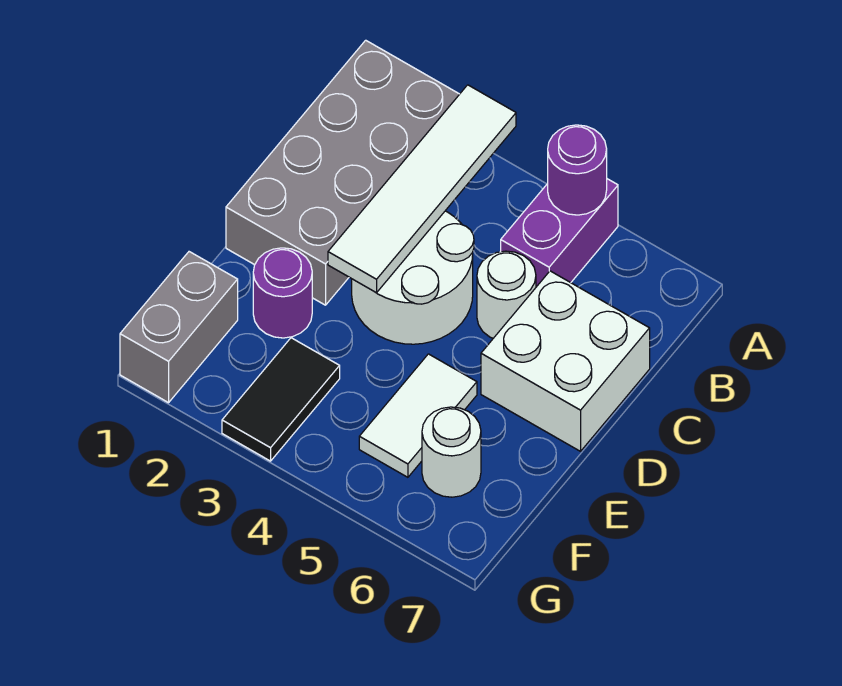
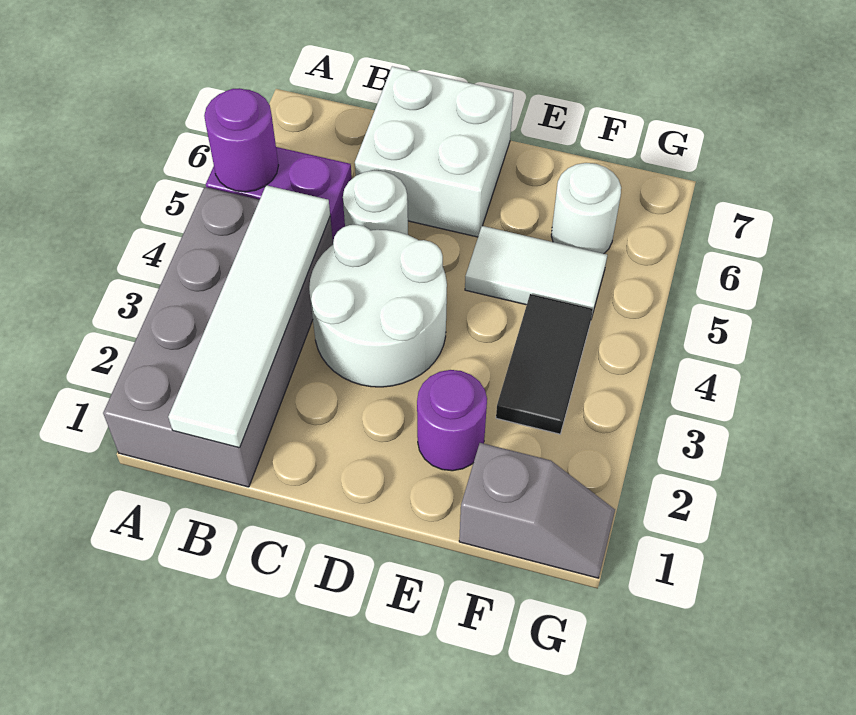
grey brick A1:D2 level 1 -> grey brick A1:B4 level 1
white tile A3:D3 level 2 -> white tile B1:B4 level 2
grey brick F1:G1 level 1 -> grey slope F1:G1 level 1 top F
black tile F3:G3 level 1 -> black tile F3:F4 level 1

